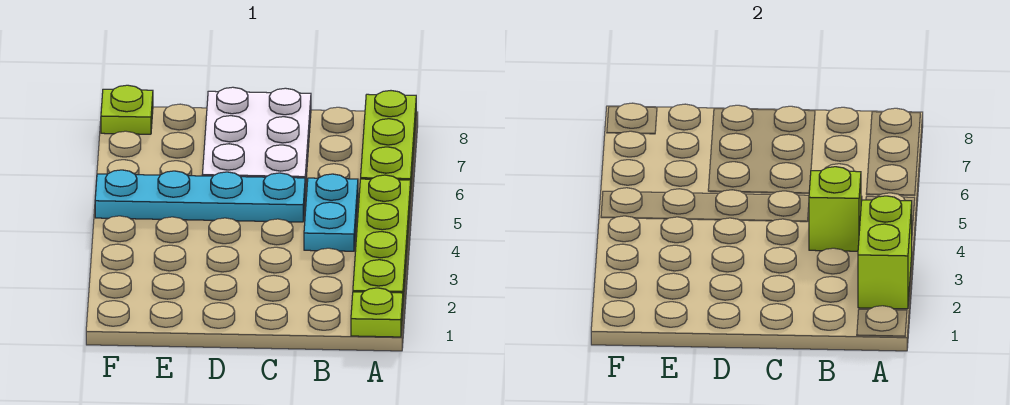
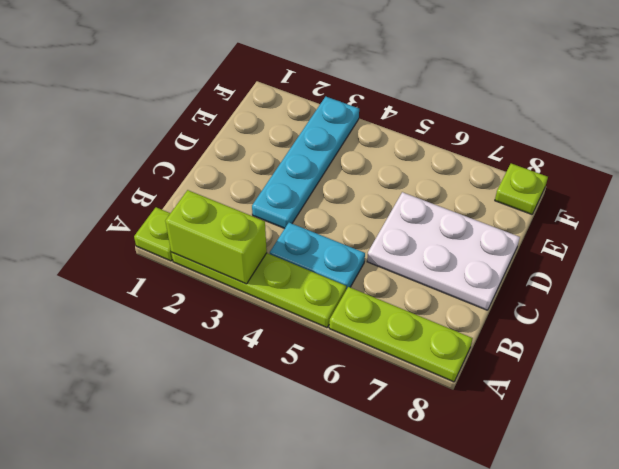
lime brick B4 level 2 -> none
cyan plate C5:F5 level 1 -> cyan plate C3:F3 level 1

